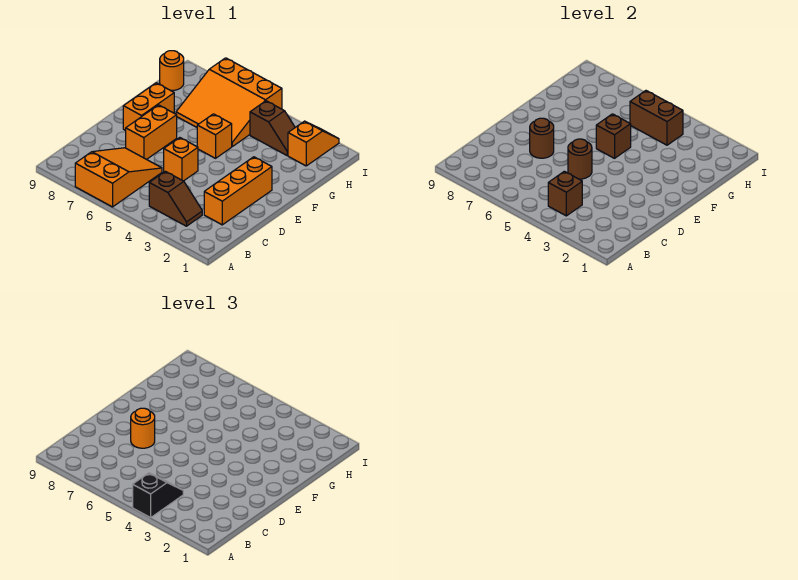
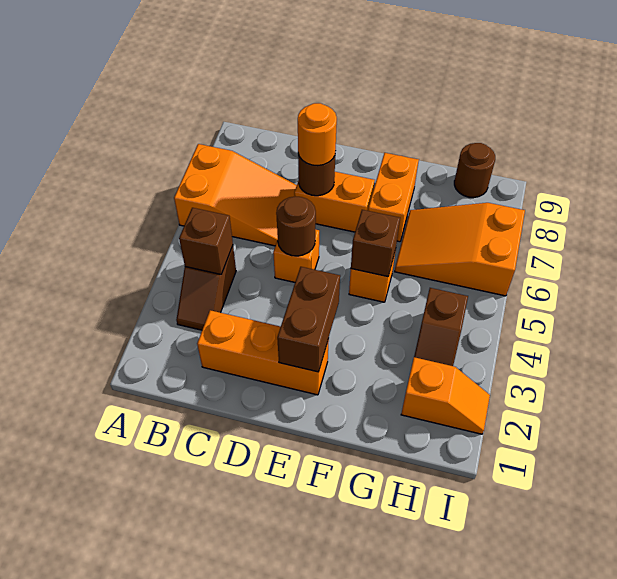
black slope A4:B4 level 3 top A -> none
orange brick E8:F8 level 1 -> orange brick F7:F8 level 1
orange slope G5:I7 level 1 top I -> orange slope G6:I7 level 1 top I
brown brick H4:H5 level 2 -> brown brick E2:E3 level 2
orange round brick H9 level 1 -> brown round brick H9 level 1

